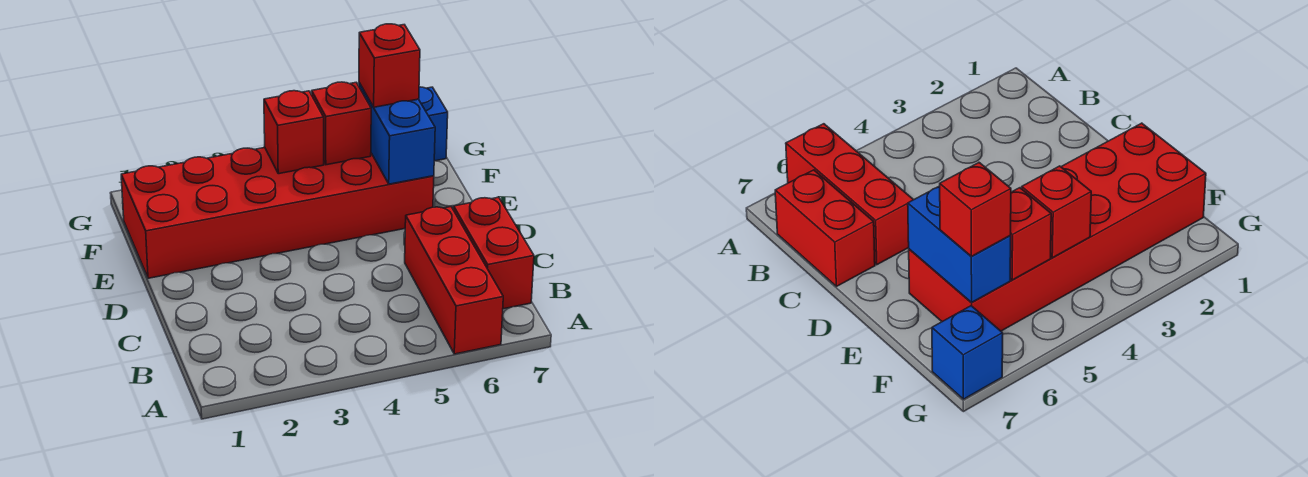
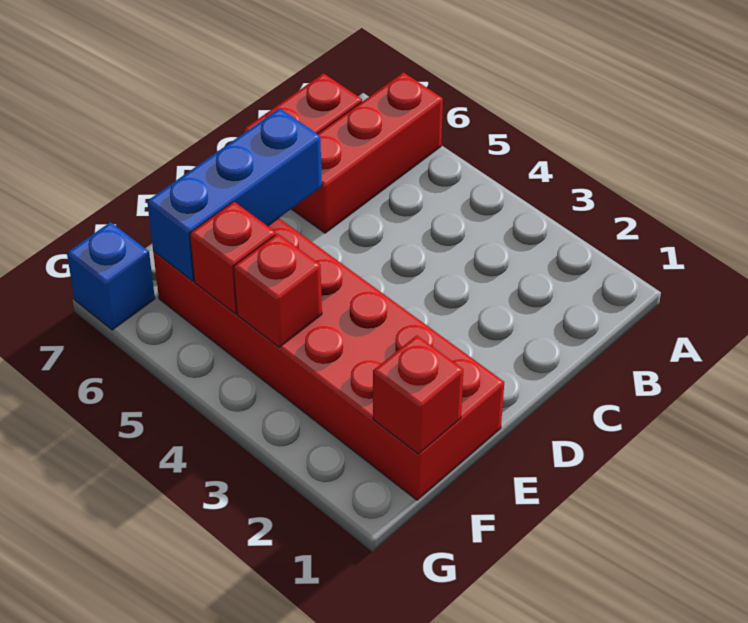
blue brick E6:F6 level 2 -> blue brick D6:F6 level 2
red brick F6 level 3 -> red brick F1 level 2

